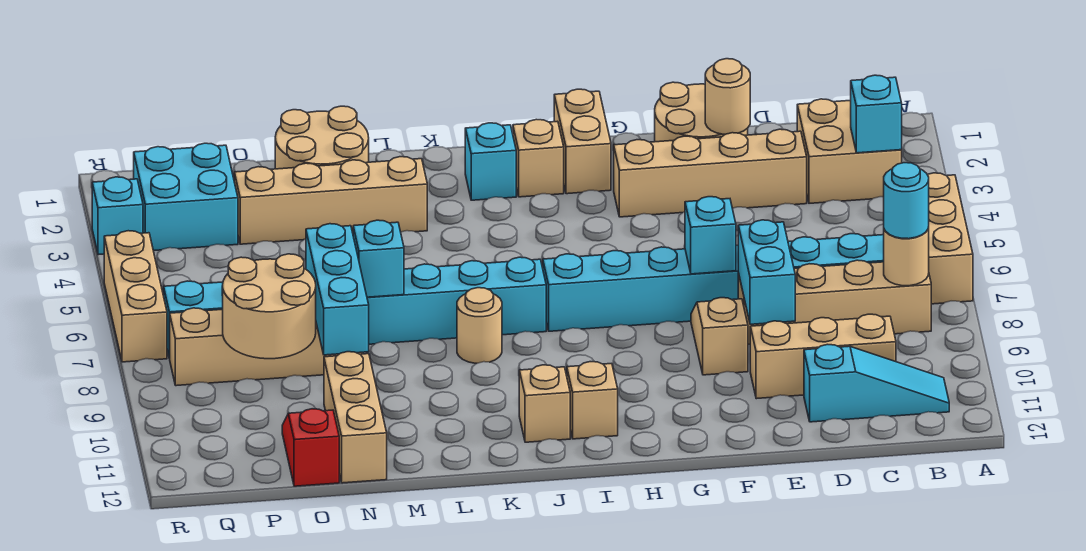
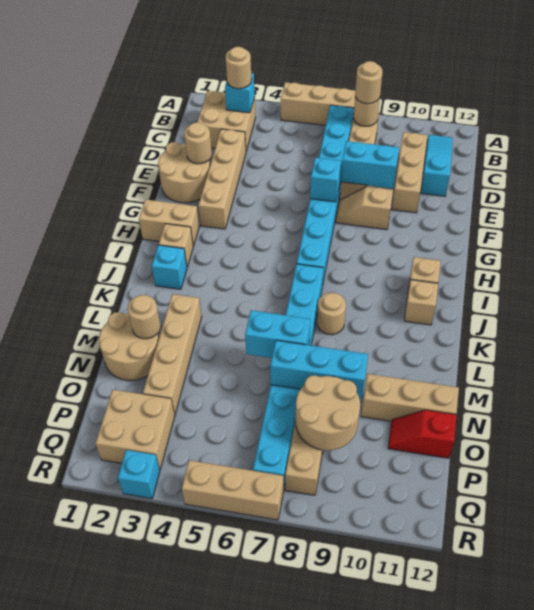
none -> tan round brick B3 level 3
cyan round brick B8 level 3 -> tan round brick B8 level 3
none -> tan round brick M2 level 2
cyan brick M7 level 2 -> cyan brick M6:M7 level 2
cyan brick P2:Q3 level 1 -> tan brick P2:Q3 level 1

